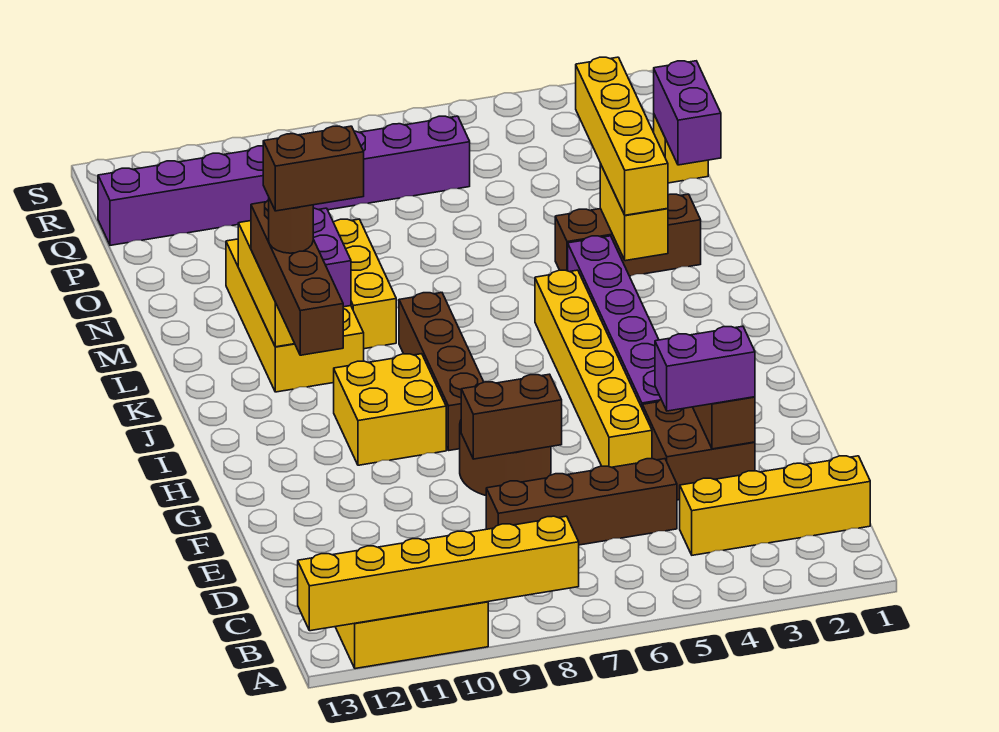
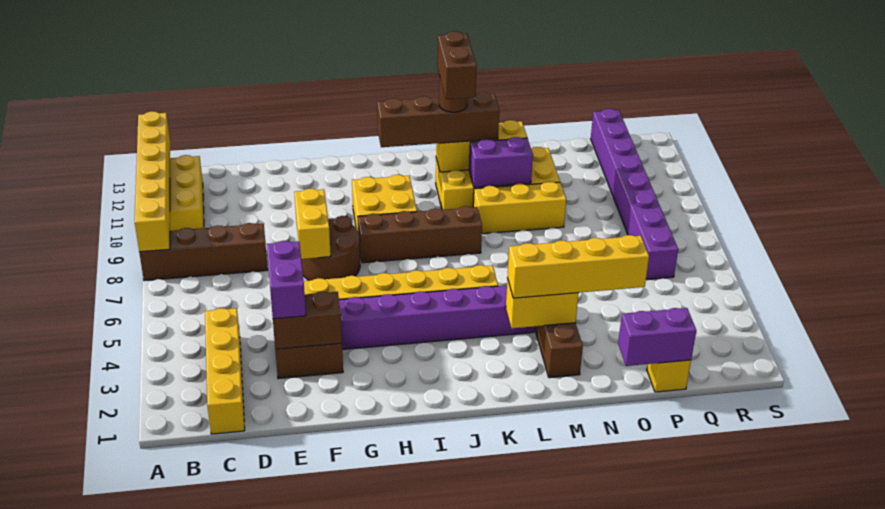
brown brick D5:D8 level 1 -> brown brick A8:D8 level 1
brown brick F7:F8 level 2 -> yellow brick F7:F8 level 2

